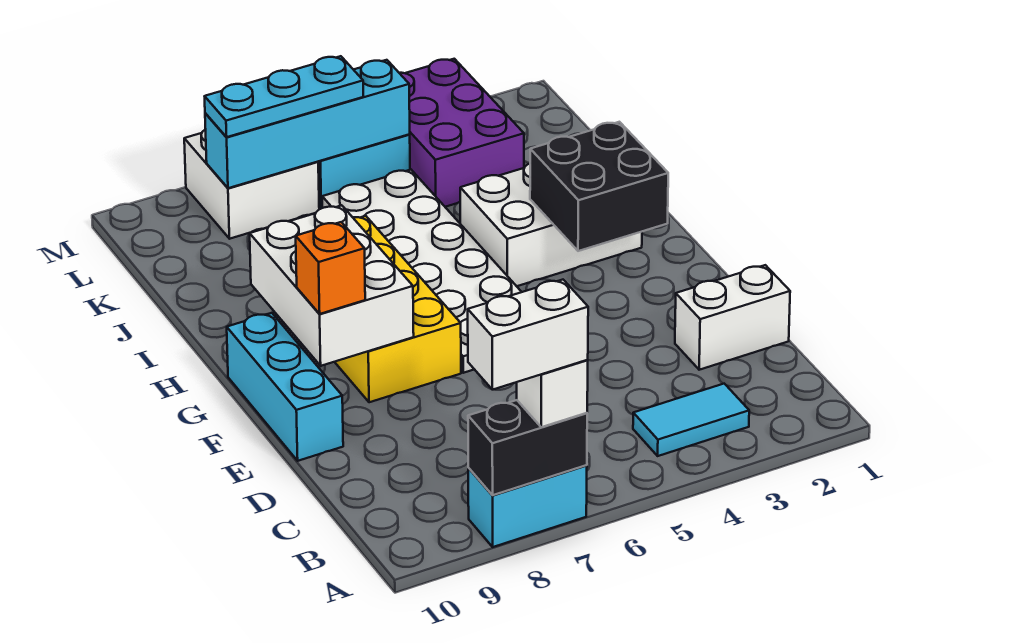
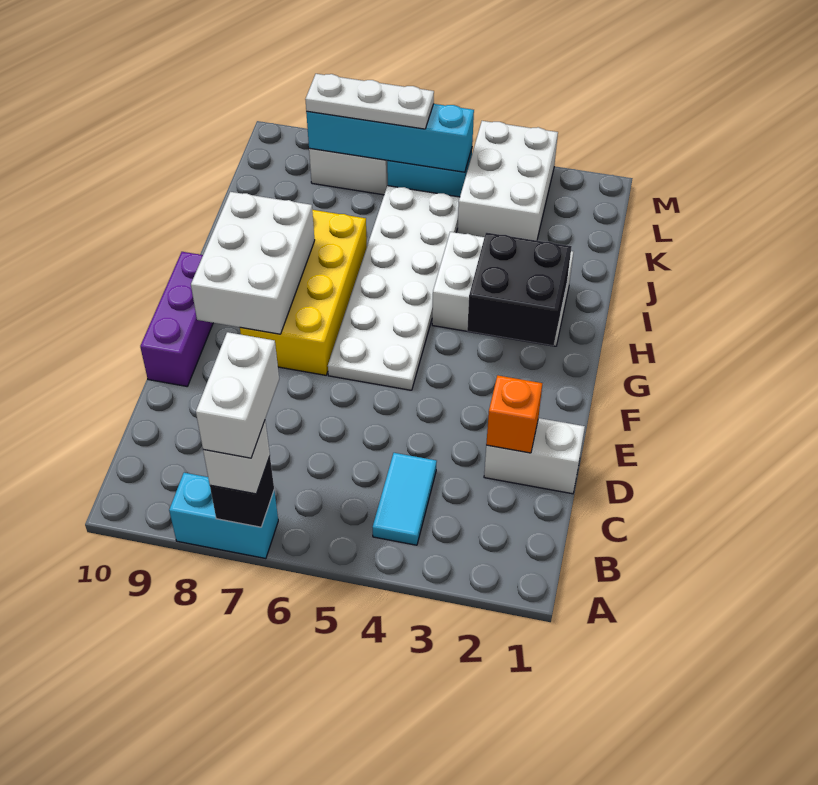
black brick A7:A8 level 2 -> black brick A7 level 2
white brick A7:A8 level 4 -> white brick A7:B7 level 4
cyan tile B3:B4 level 1 -> cyan tile B4:C4 level 1
cyan brick E10:G10 level 1 -> purple brick E10:G10 level 1
orange brick F9 level 3 -> orange brick D2 level 2
purple brick K3:M4 level 1 -> white brick K3:M4 level 1
cyan plate L6:L8 level 3 -> white plate L6:L8 level 3

